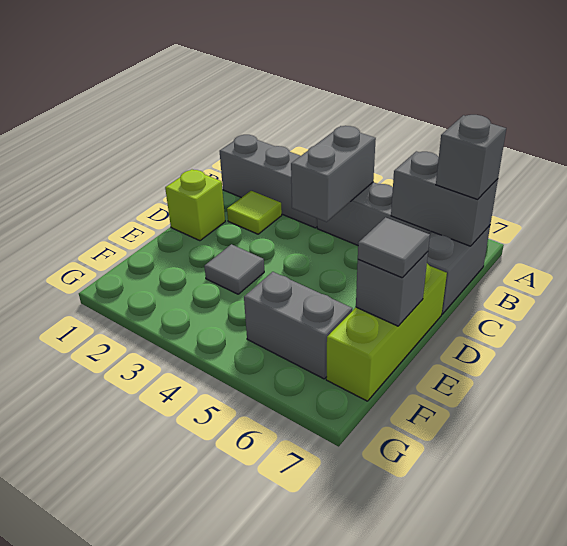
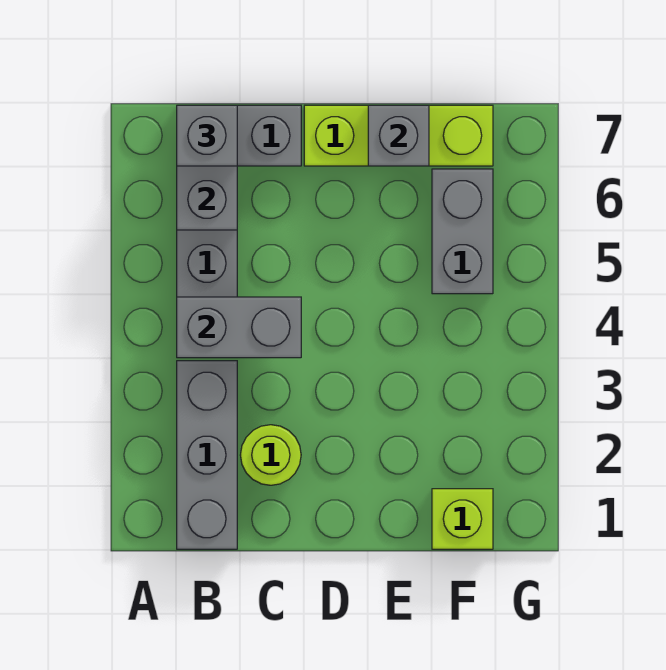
lime tile C2 level 1 -> lime round brick C2 level 1
lime brick D1 level 1 -> lime brick F1 level 1
grey tile E3 level 1 -> none
grey tile E7 level 3 -> none

